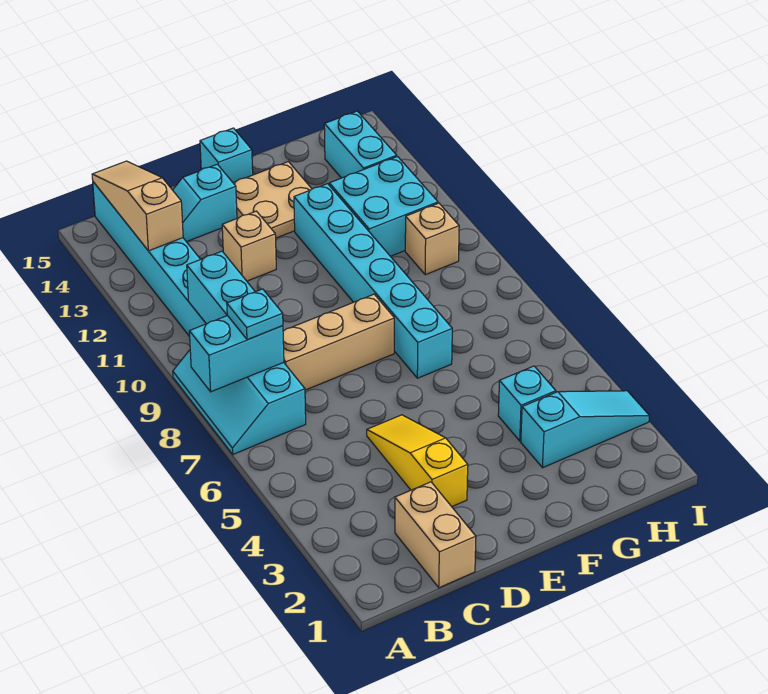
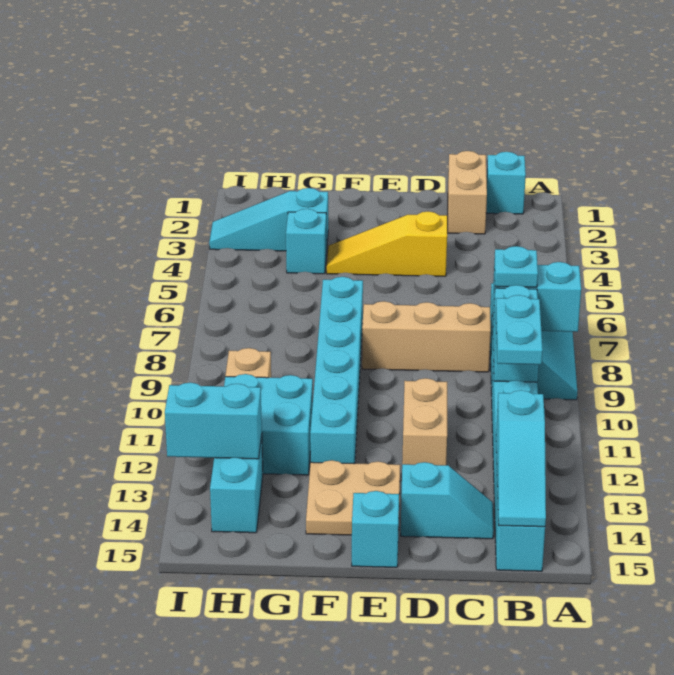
none -> cyan brick B1 level 1
none -> cyan plate B10:B11 level 3
tan slope B13:B15 level 2 top 13 -> cyan slope B13:B15 level 2 top 13
yellow slope D3:D5 level 1 top 3 -> yellow slope D4:F4 level 1 top D
tan brick D12 level 1 -> tan brick D11:D12 level 1
none -> cyan brick H13:I13 level 2

